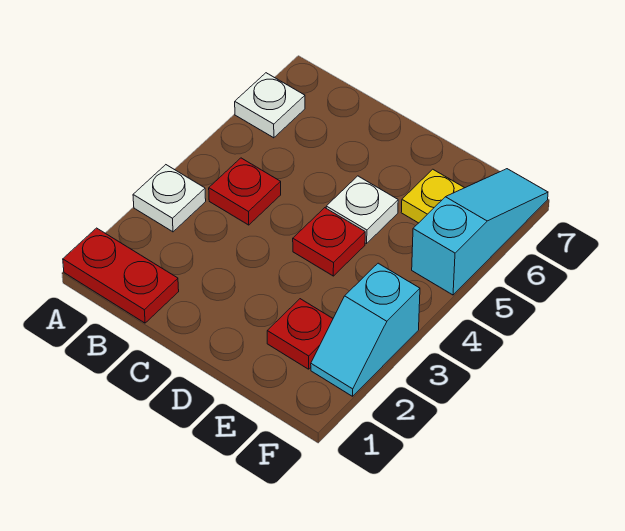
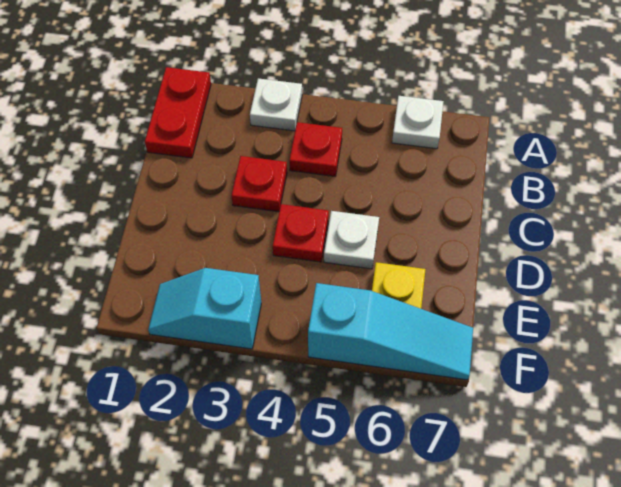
red plate E2 level 1 -> red plate C3 level 1

